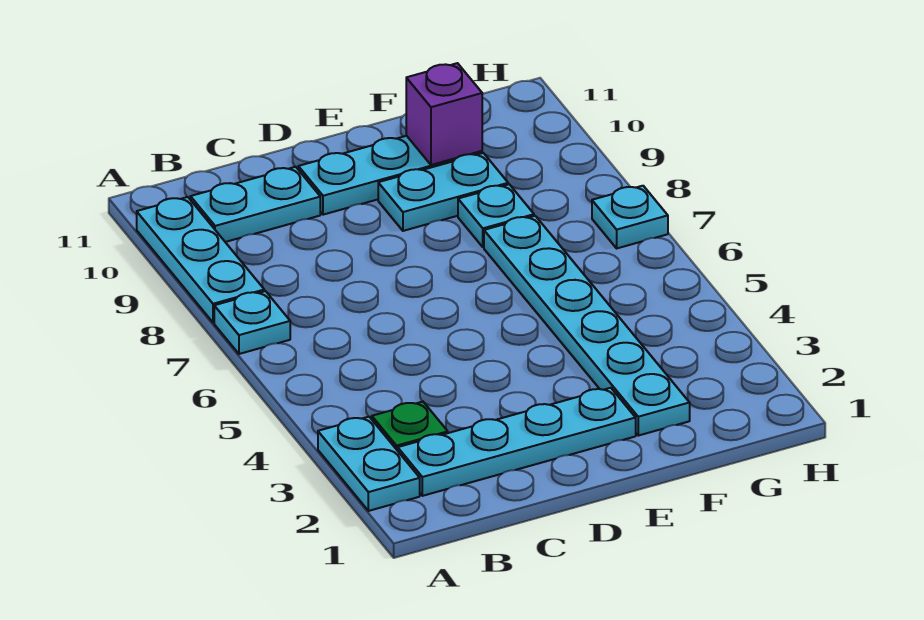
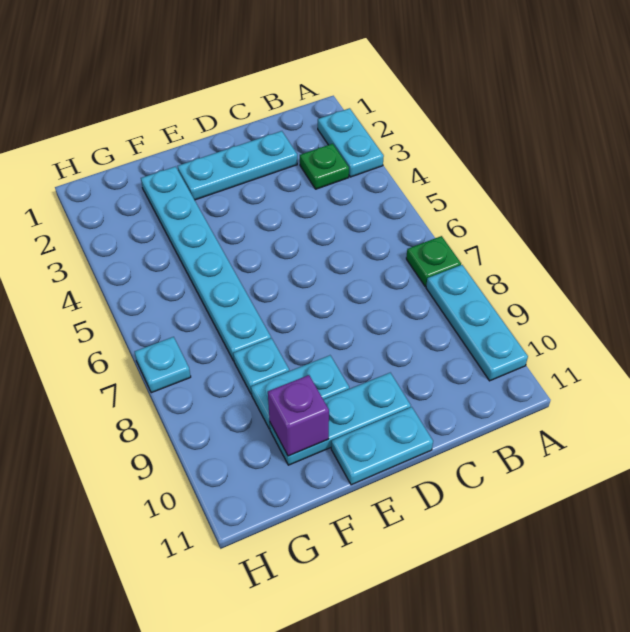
cyan plate A7 level 1 -> green plate A7 level 1
cyan plate B2:E2 level 1 -> cyan plate C2:E2 level 1
cyan plate B10:C10 level 1 -> cyan plate D11:E11 level 1

